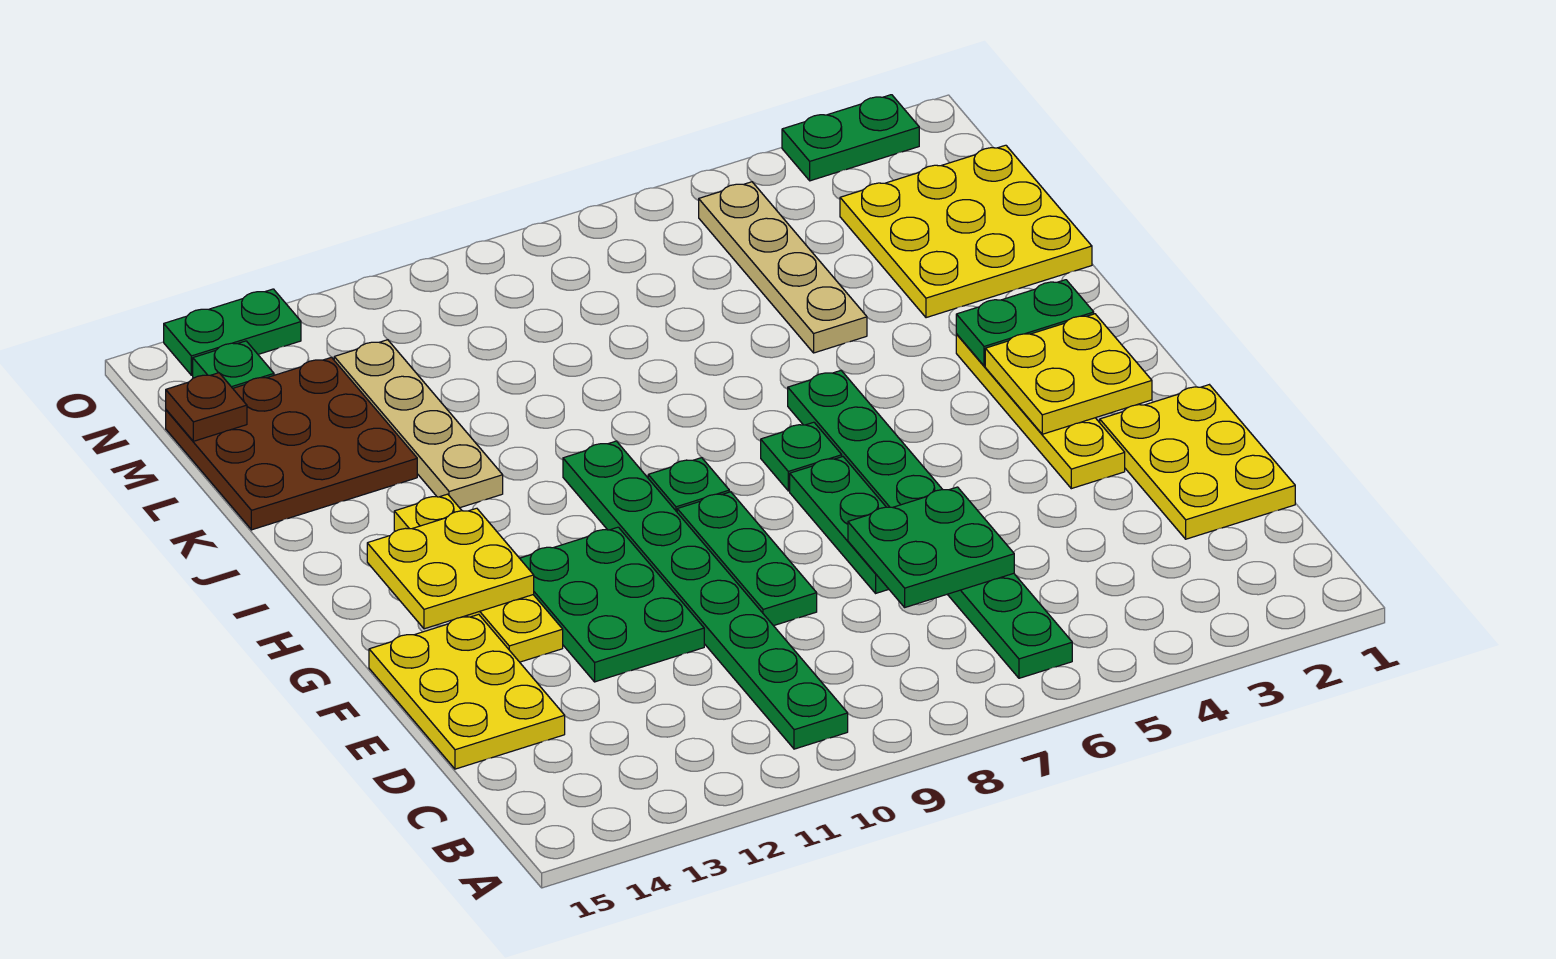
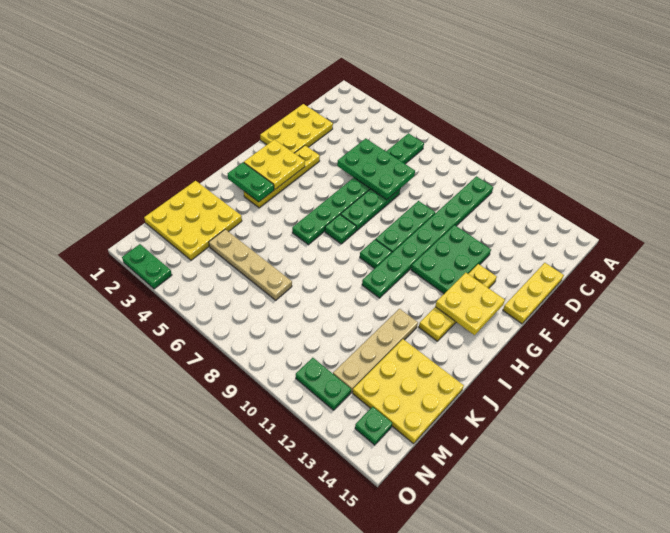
green plate D6:E7 level 2 -> green plate D5:E7 level 2
yellow plate D14:F15 level 1 -> yellow plate D15:F15 level 1
tan plate K5:N5 level 1 -> tan plate L4:L7 level 1
brown plate K13:M15 level 1 -> yellow plate K13:M15 level 1
brown plate M15 level 2 -> none
green plate O13:O14 level 1 -> green plate N11:N12 level 1

